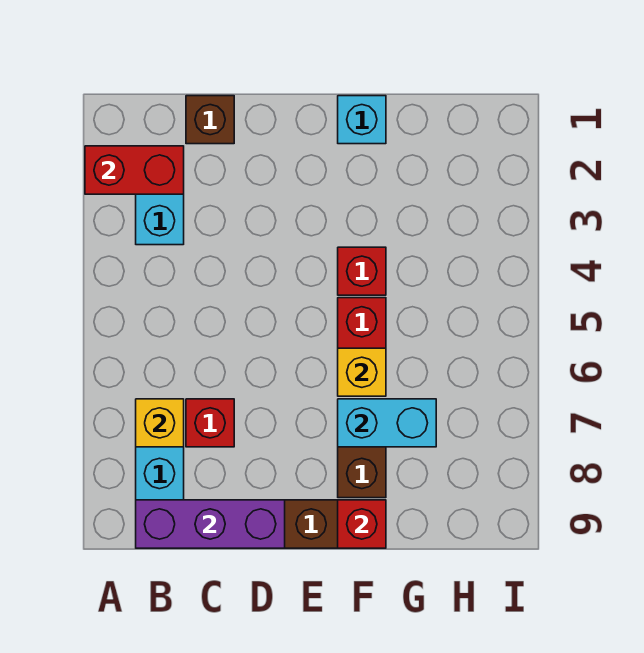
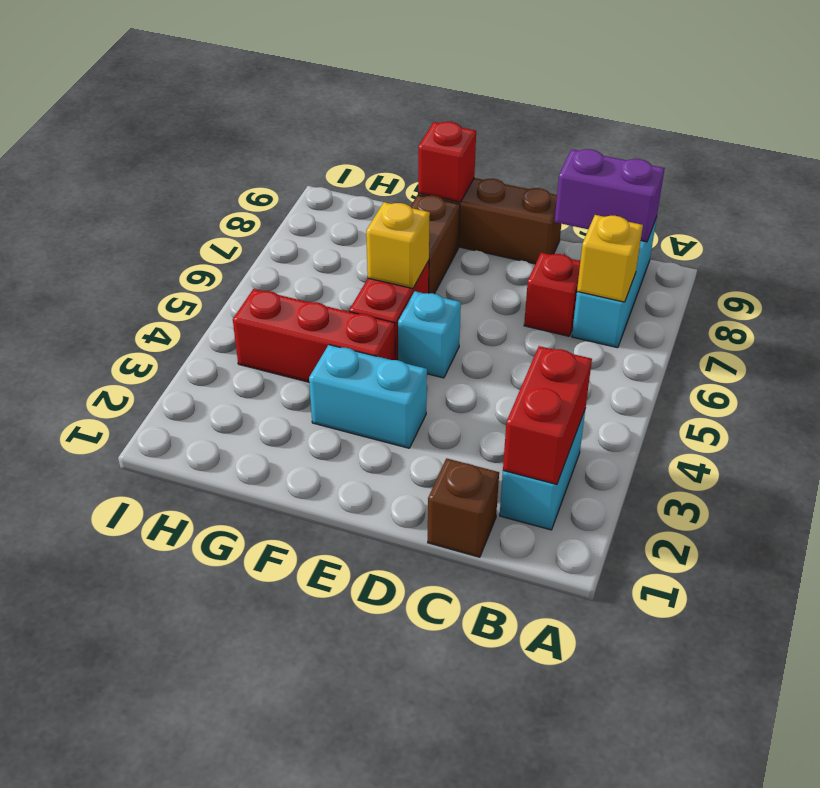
red brick A2:B2 level 2 -> red brick B2:B3 level 2
purple brick B9:D9 level 2 -> purple brick B9:C9 level 2
cyan brick F1 level 1 -> cyan brick E5 level 1
red brick F4 level 1 -> red brick F4:H4 level 1
cyan brick F7:G7 level 2 -> cyan brick E3:F3 level 1

